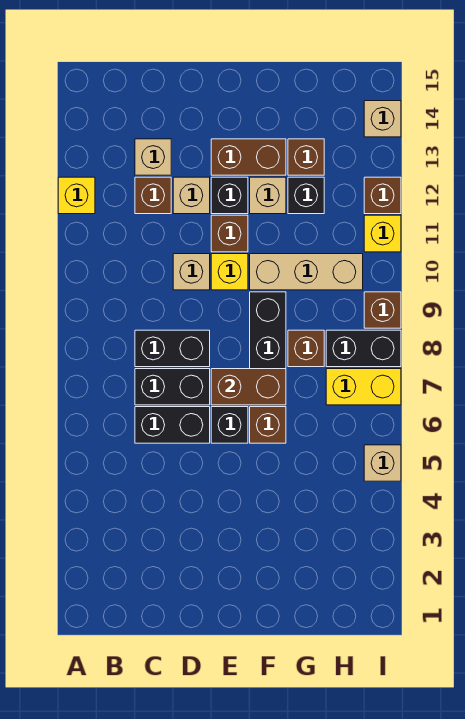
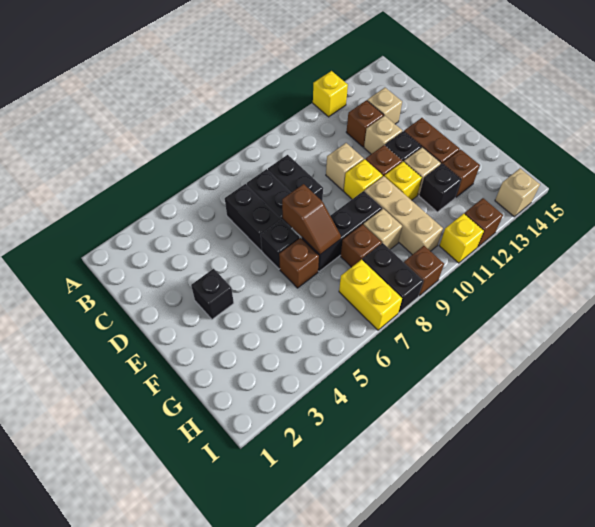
none -> black brick E3 level 1
brown brick E7:F7 level 2 -> brown slope E7:F7 level 2 top E
none -> yellow brick F11 level 1
tan brick I5 level 1 -> tan brick G9 level 1

